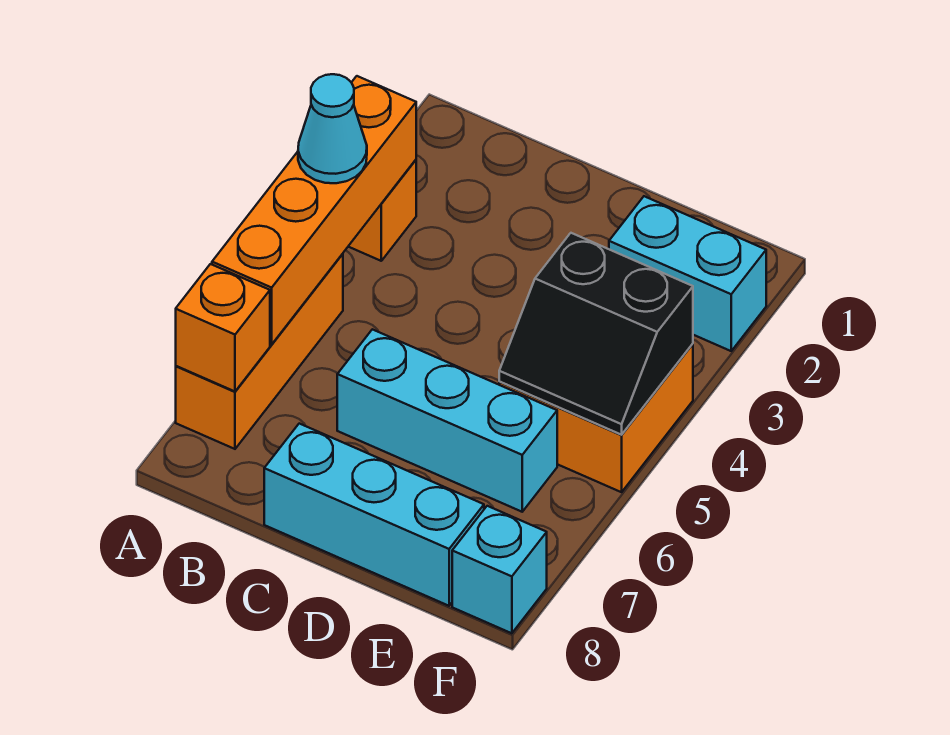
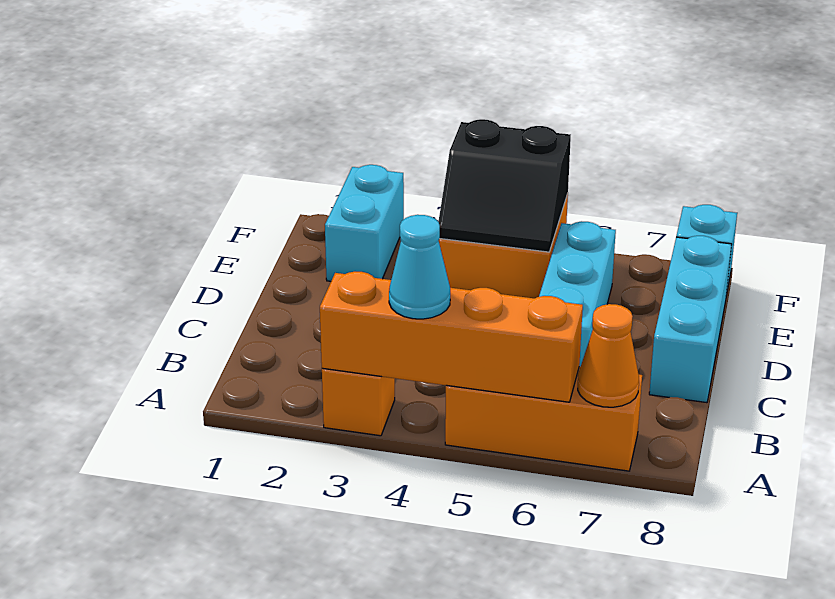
orange brick A7 level 2 -> orange cone A7 level 2
black slope E4:F5 level 2 top 4 -> black slope E4:F5 level 2 top F

